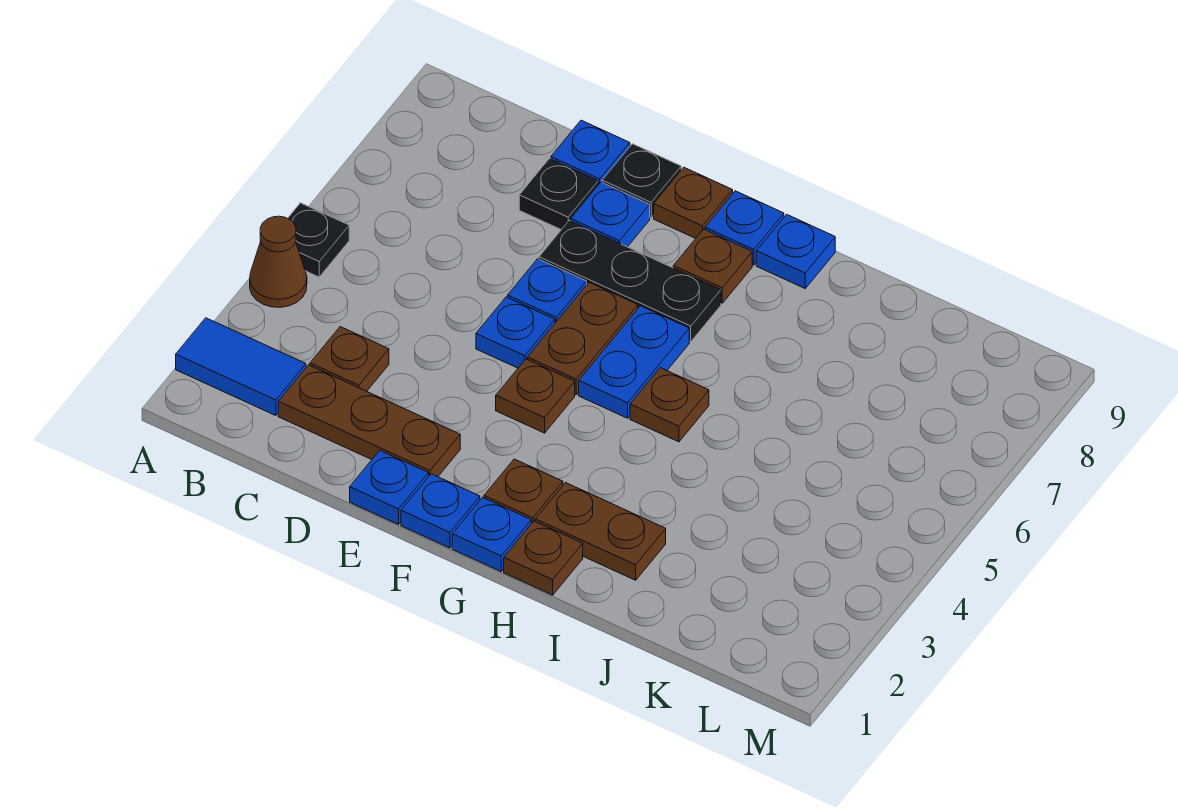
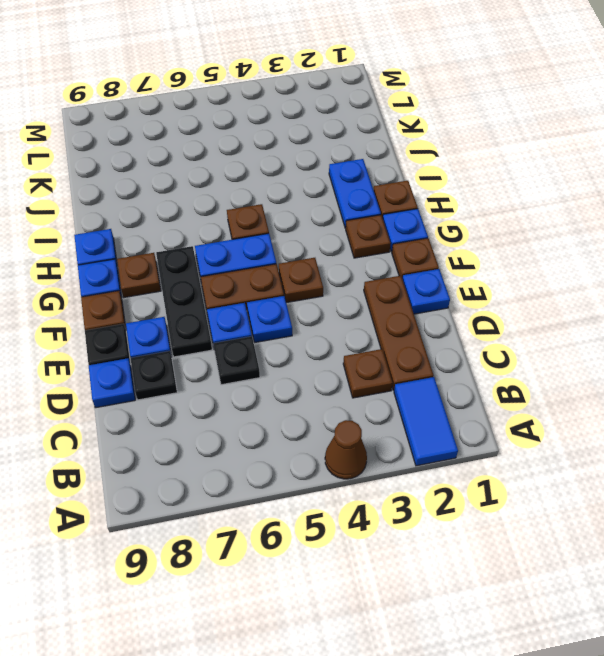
black plate A5 level 1 -> black plate D6 level 1
blue plate F1 level 1 -> brown plate F1 level 1
brown plate H2:I2 level 1 -> blue plate H2:I2 level 1

